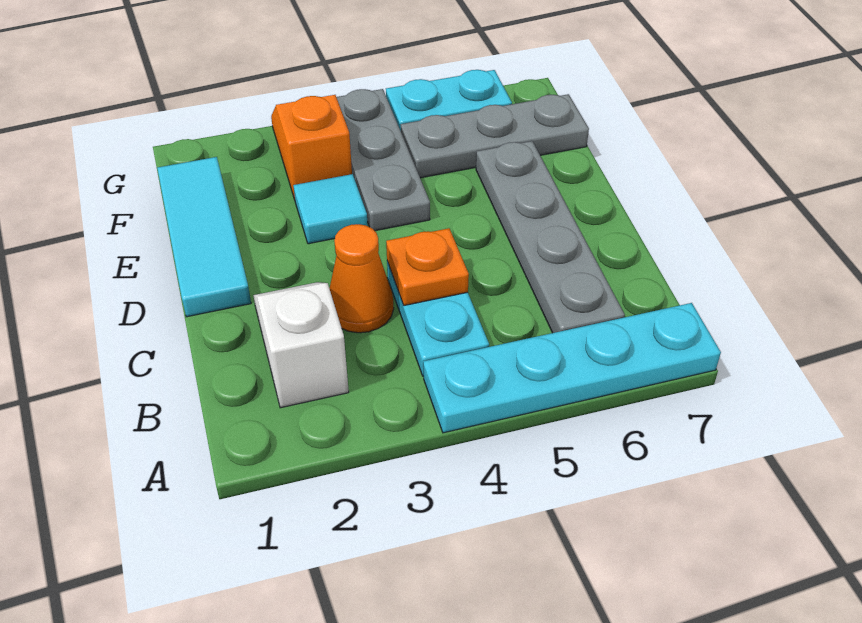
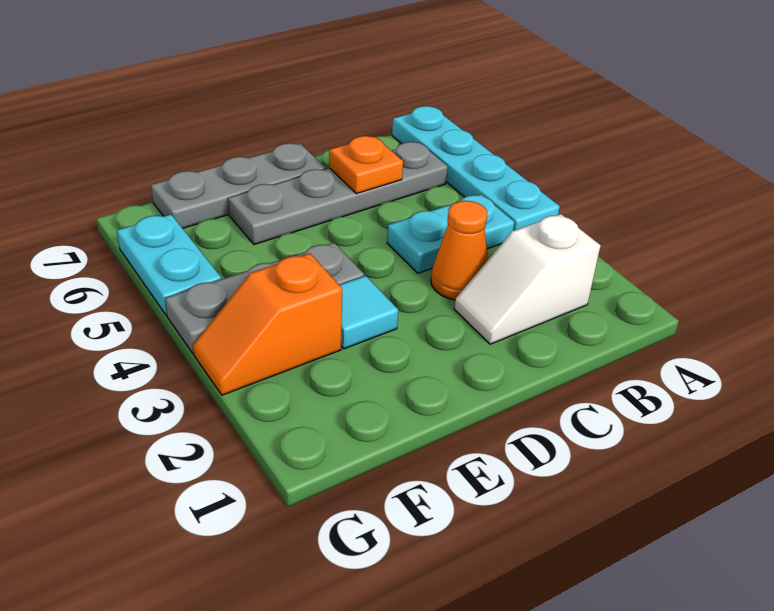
orange plate C4 level 2 -> orange plate C6 level 2
cyan tile D1:F1 level 1 -> none
grey plate F5:F7 level 1 -> grey plate D7:F7 level 1

